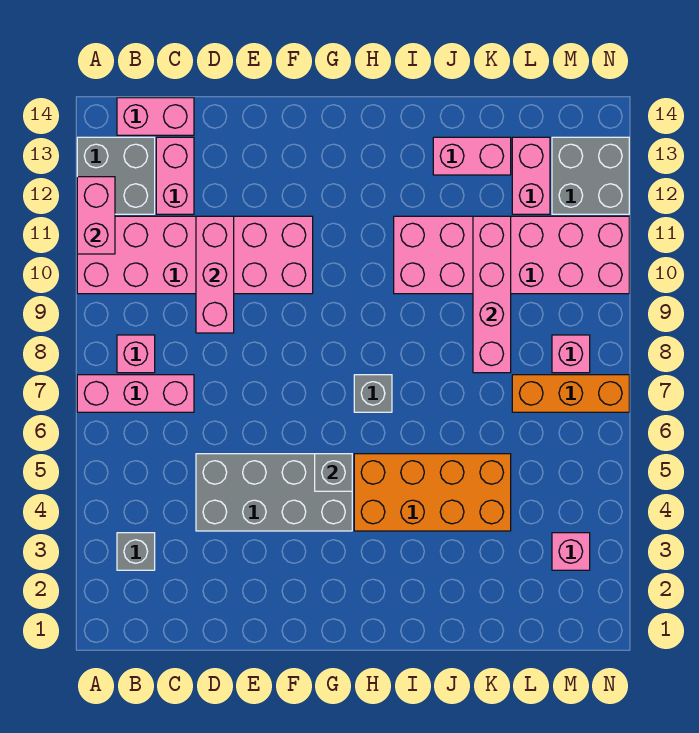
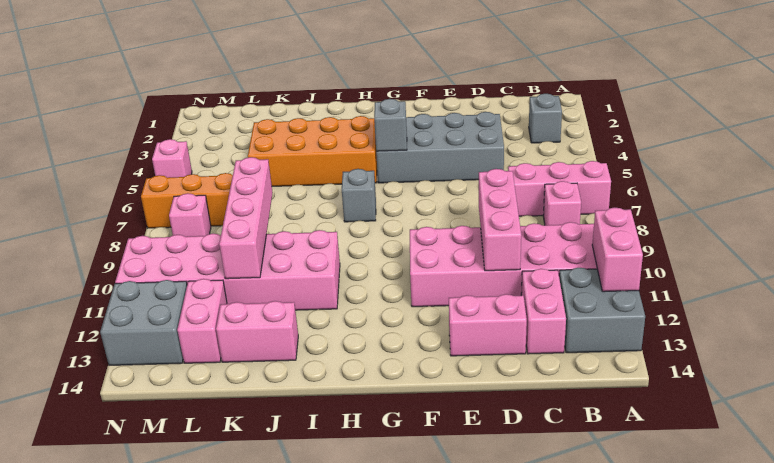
pink brick B14:C14 level 1 -> pink brick D13:E13 level 1
pink brick M3 level 1 -> pink brick N5 level 1

